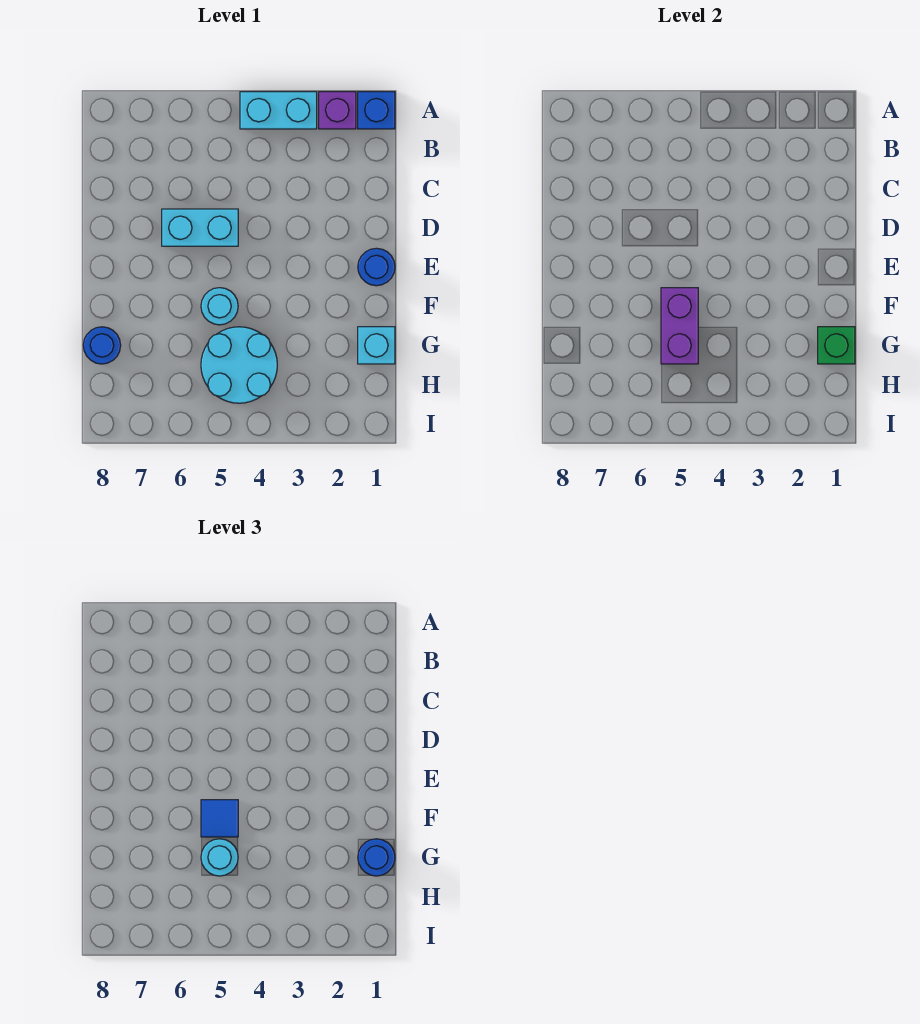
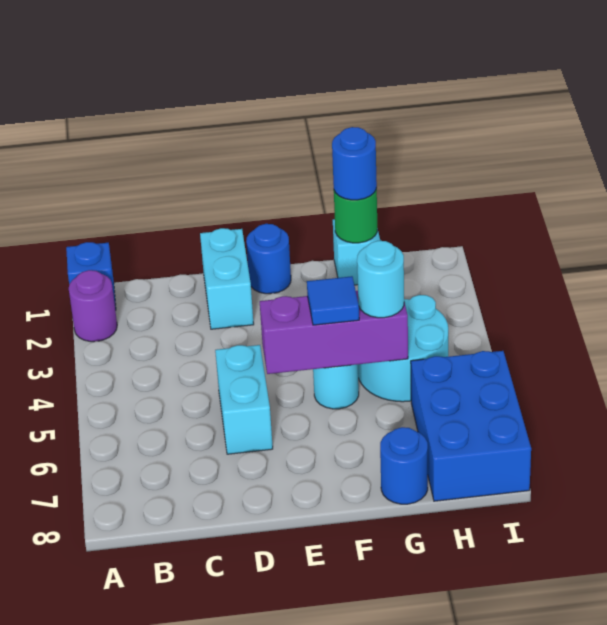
purple brick A2 level 1 -> purple round brick A2 level 1
cyan brick A3:A4 level 1 -> cyan brick D1:D2 level 1
purple brick F5:G5 level 2 -> purple brick E5:G5 level 2
green brick G1 level 2 -> green round brick G1 level 2
none -> blue brick H6:I8 level 1

